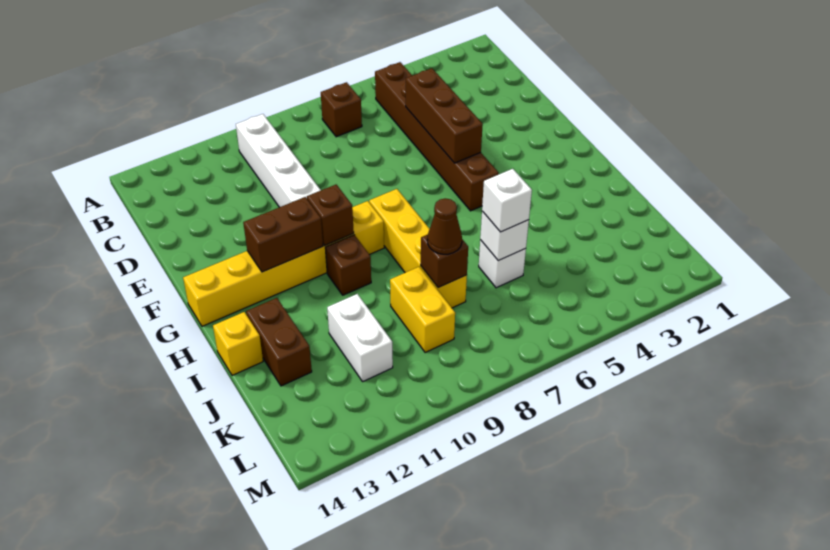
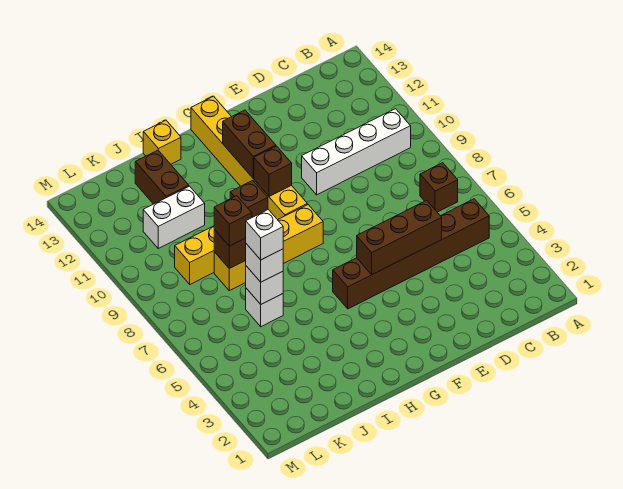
brown brick I13:J13 level 1 -> brown brick J12:J13 level 1
none -> white brick J6 level 4
brown cone J8 level 3 -> brown brick J8 level 3

